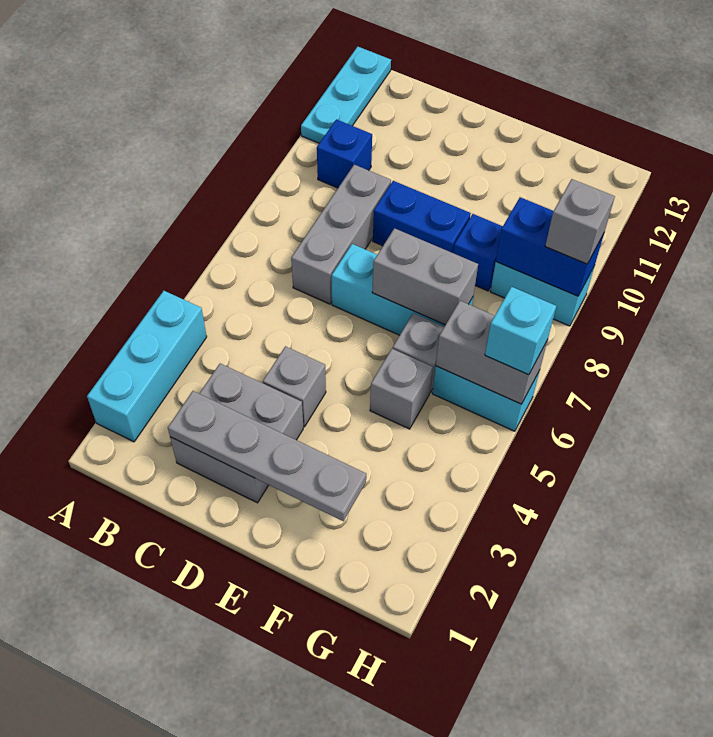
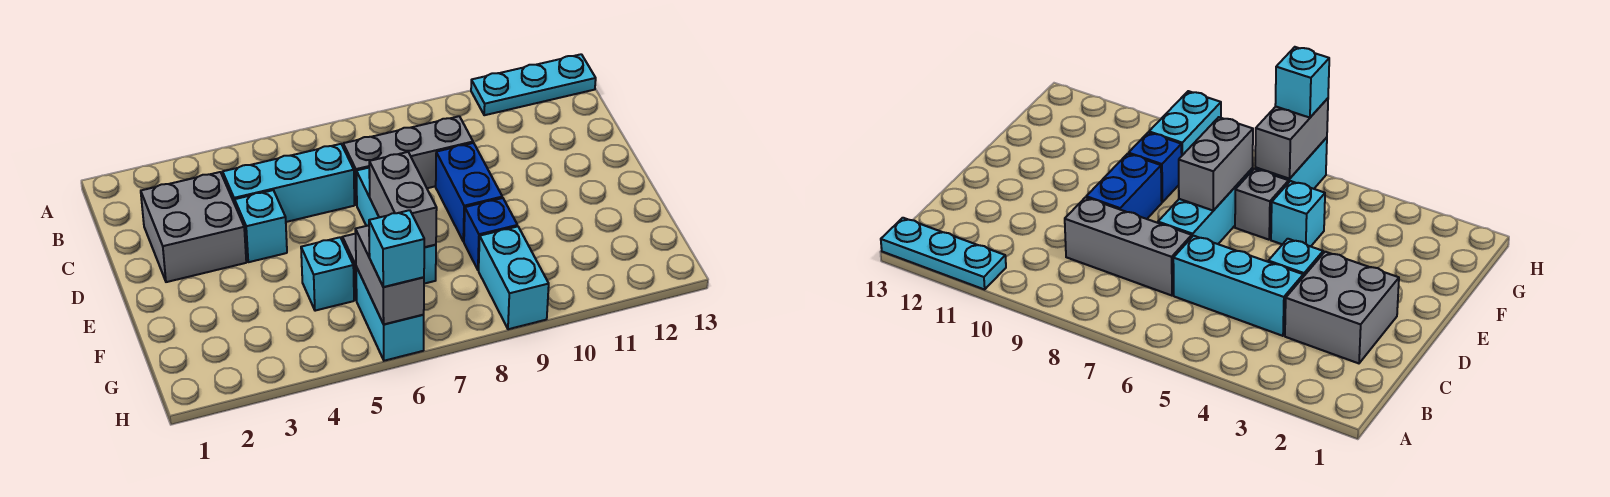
cyan brick A2:A4 level 1 -> cyan brick C4:C6 level 1
blue brick B10 level 1 -> none
grey plate C2:F2 level 2 -> none
grey brick D4 level 1 -> cyan brick D4 level 1
grey brick F5 level 1 -> cyan brick F5 level 1
blue brick G9:H9 level 2 -> none
grey brick H9 level 3 -> none

